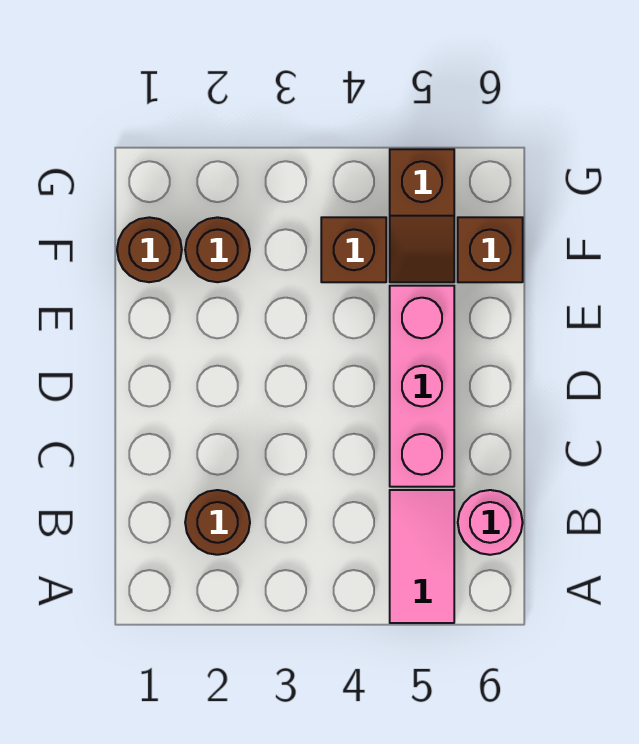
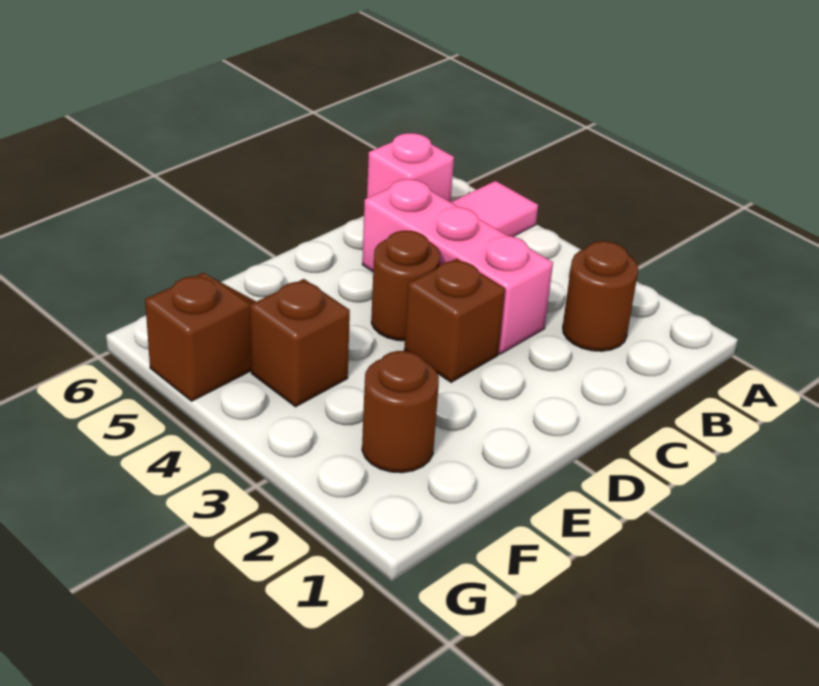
pink round brick B6 level 1 -> pink brick B6 level 1
pink brick C5:E5 level 1 -> pink brick C3:C5 level 1
brown round brick F1 level 1 -> brown round brick D4 level 1
brown brick F6 level 1 -> brown brick D3 level 1

